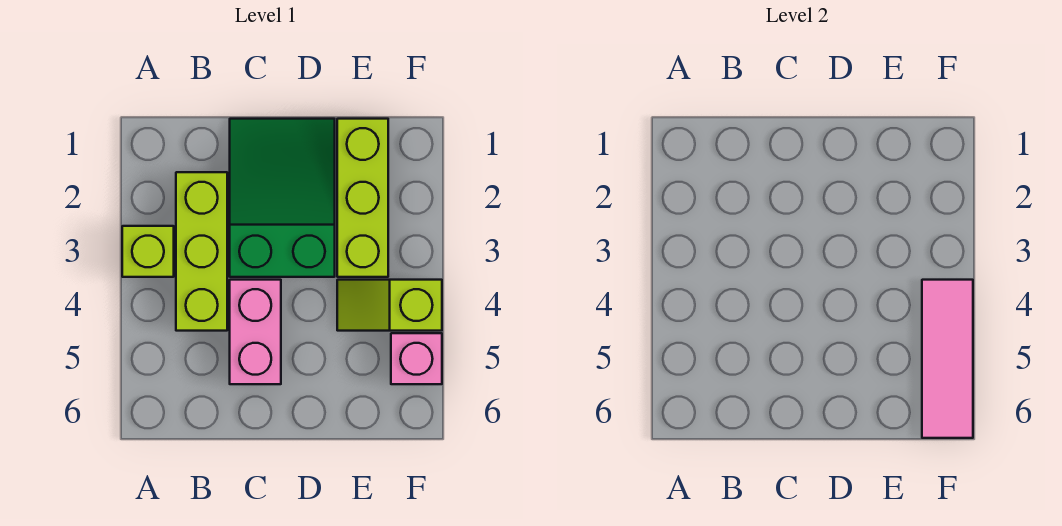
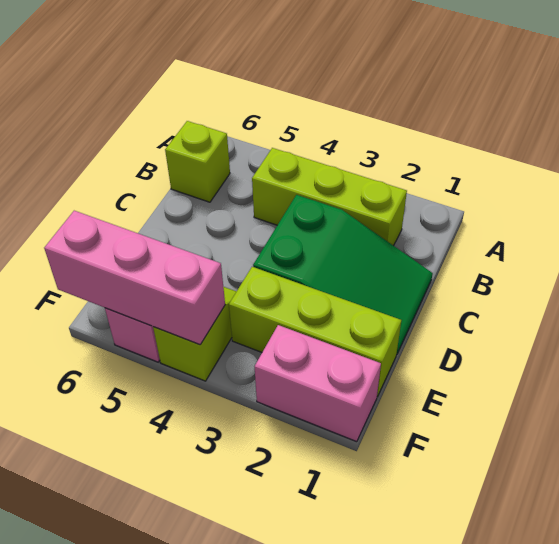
lime brick A3 level 1 -> lime brick B6 level 1
pink brick C4:C5 level 1 -> pink brick F1:F2 level 1
pink tile F4:F6 level 2 -> pink brick F4:F6 level 2

